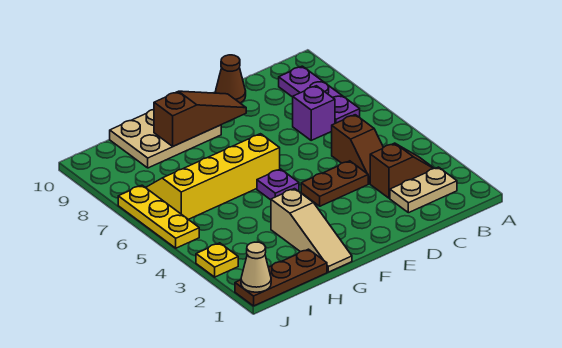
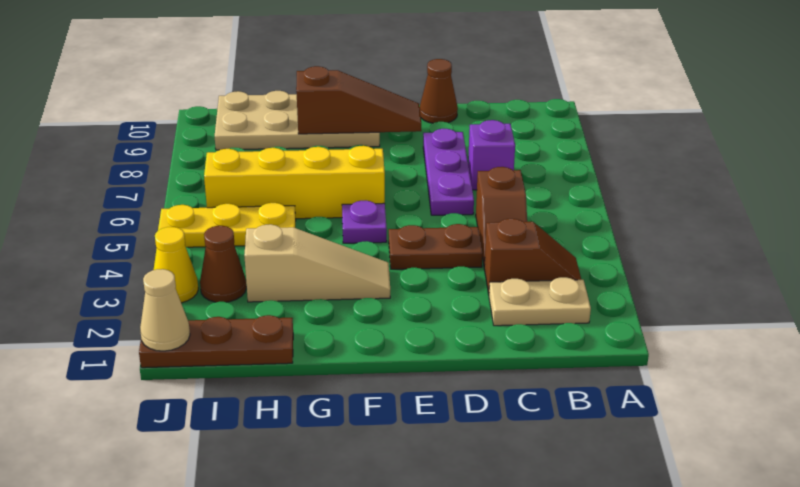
purple plate B7:B9 level 1 -> purple plate D6:D8 level 1
tan plate F9:H10 level 1 -> tan plate F9:I10 level 1
tan slope G1:G3 level 1 top 3 -> tan slope F3:H3 level 1 top H
none -> brown cone I3 level 1
yellow plate J3 level 1 -> yellow cone J3 level 1
yellow plate J5:J7 level 1 -> yellow plate H5:J5 level 1

